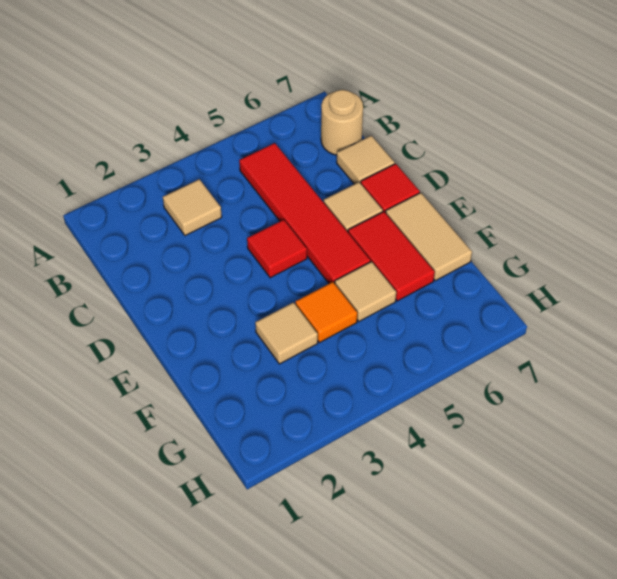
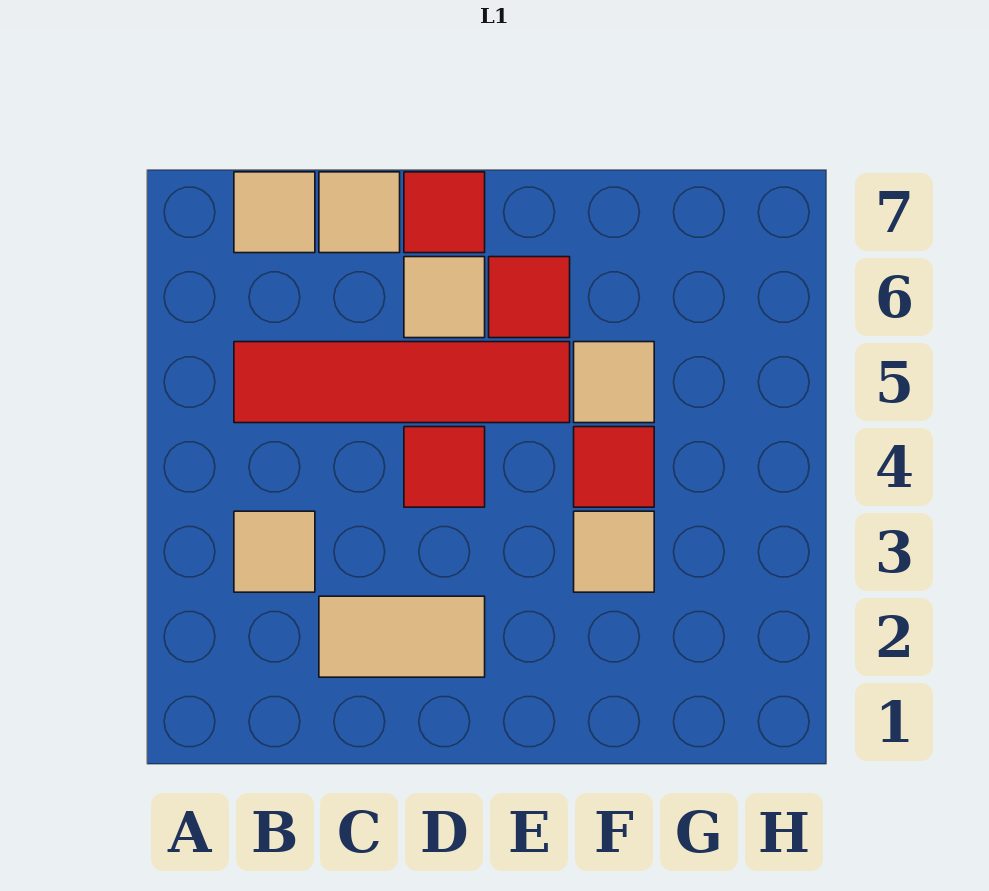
tan round brick B7 level 1 -> tan tile B7 level 1
red tile E6:F6 level 1 -> red tile E6 level 1
tan tile E7:F7 level 1 -> tan tile C2:D2 level 1
orange tile F4 level 1 -> red tile F4 level 1

